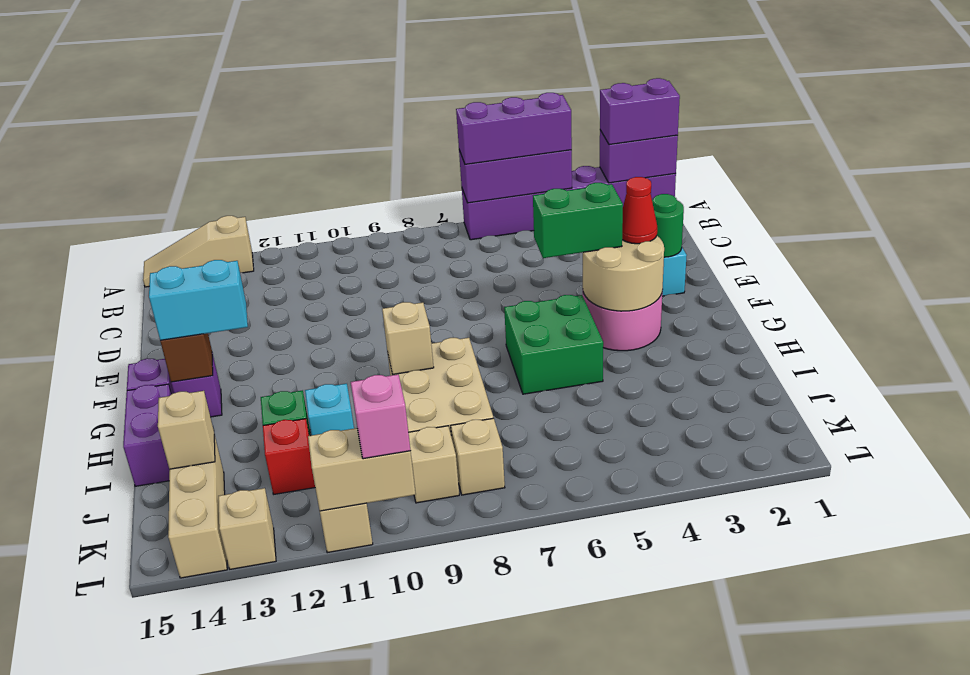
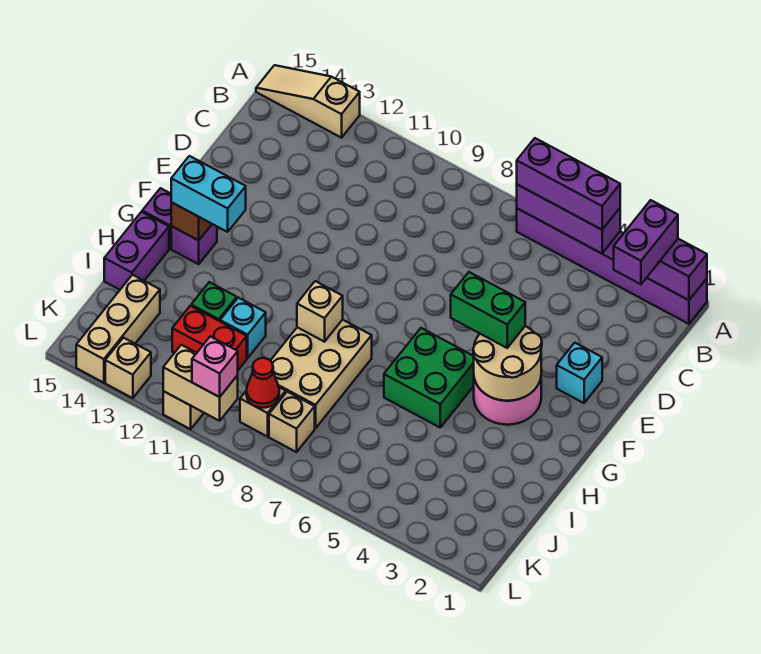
purple brick A1:A2 level 3 -> purple brick A2:B2 level 3
green round brick E2 level 2 -> none
red cone F3 level 3 -> red cone K9 level 2
red brick J12 level 1 -> red brick J11:J12 level 1
tan brick J14 level 2 -> none

